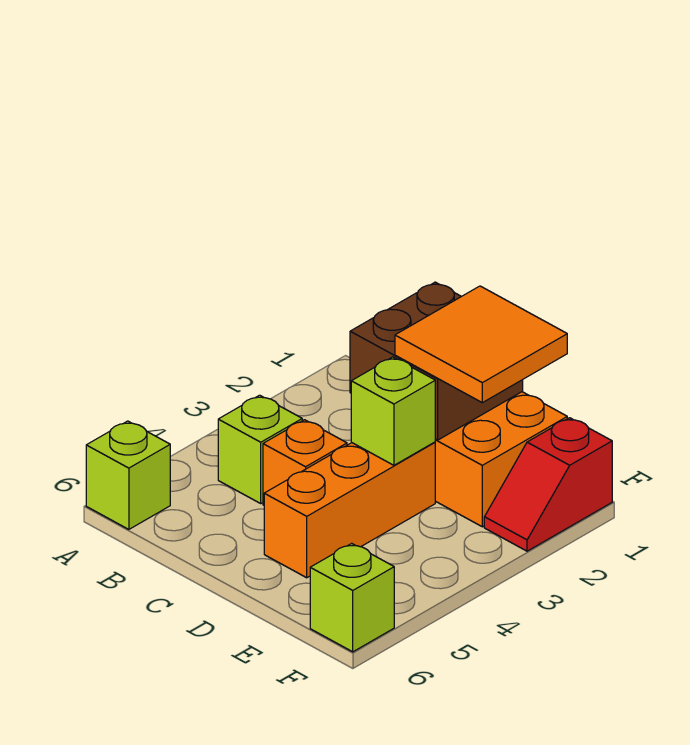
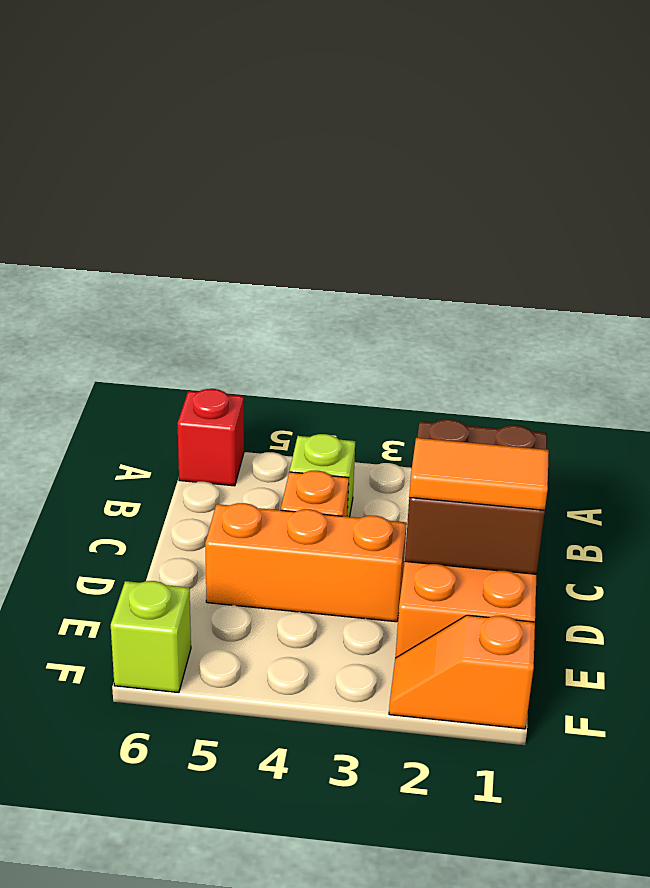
lime brick A6 level 1 -> red brick A6 level 1
orange tile D1:E2 level 3 -> orange tile D1:D2 level 3
lime brick D3 level 2 -> none
red slope F1:F2 level 1 top 1 -> orange slope F1:F2 level 1 top 1

